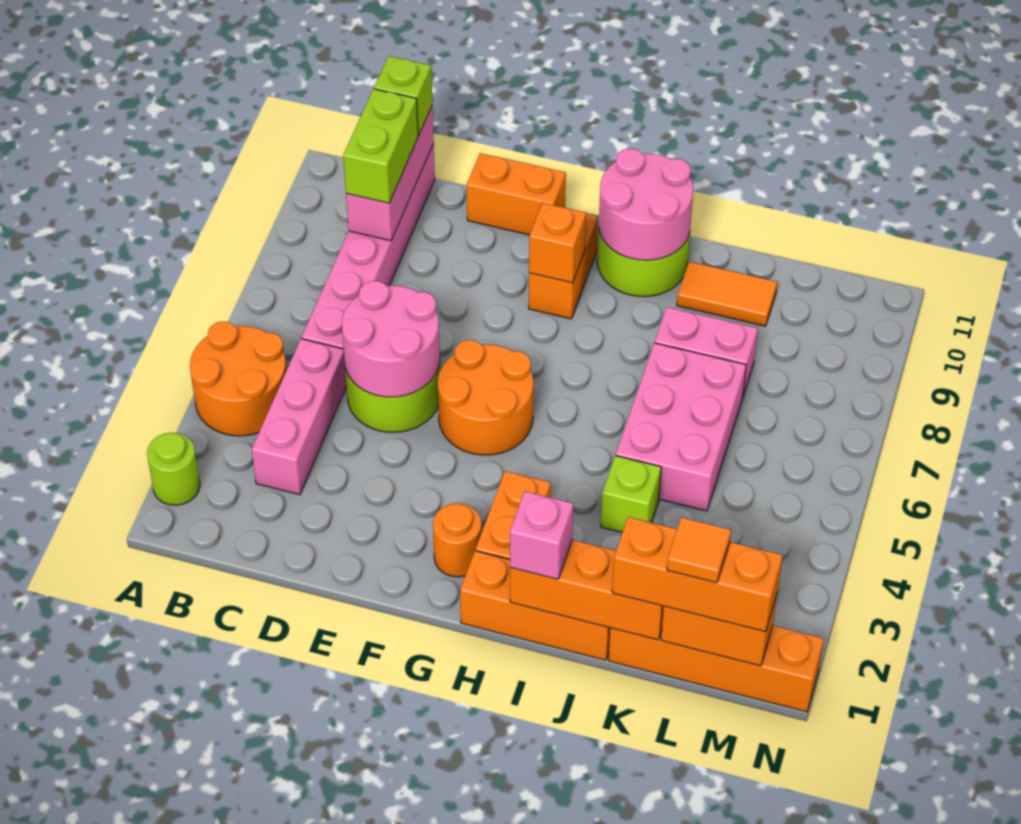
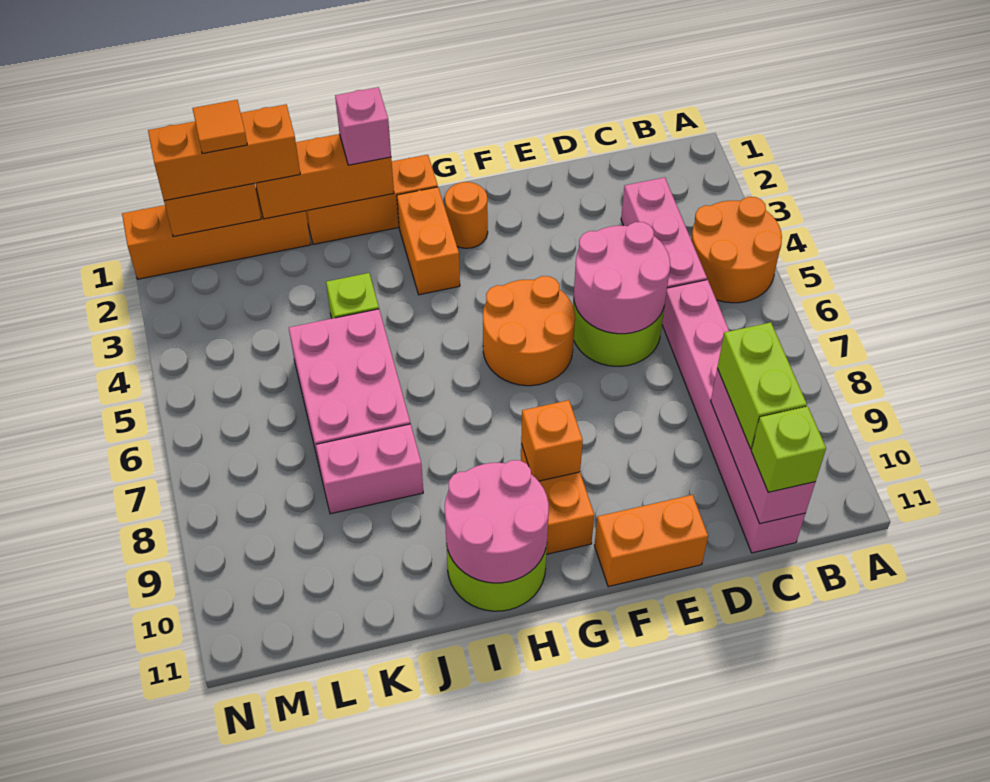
lime round brick A2 level 1 -> none
orange tile J10:K10 level 1 -> none

